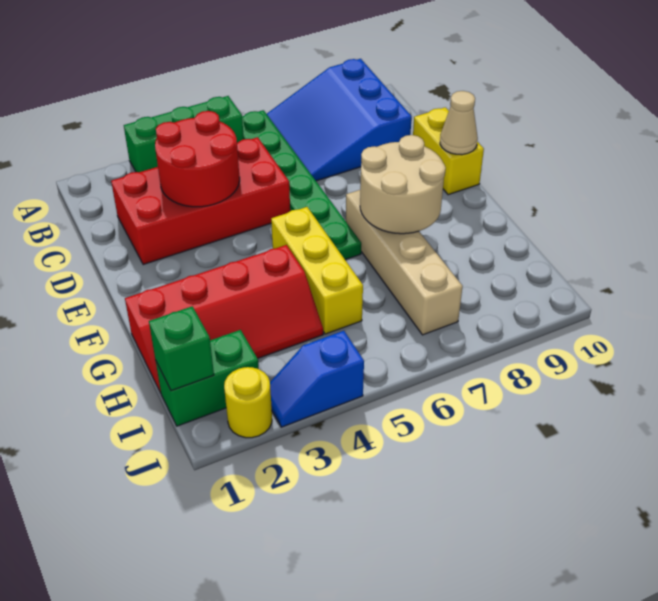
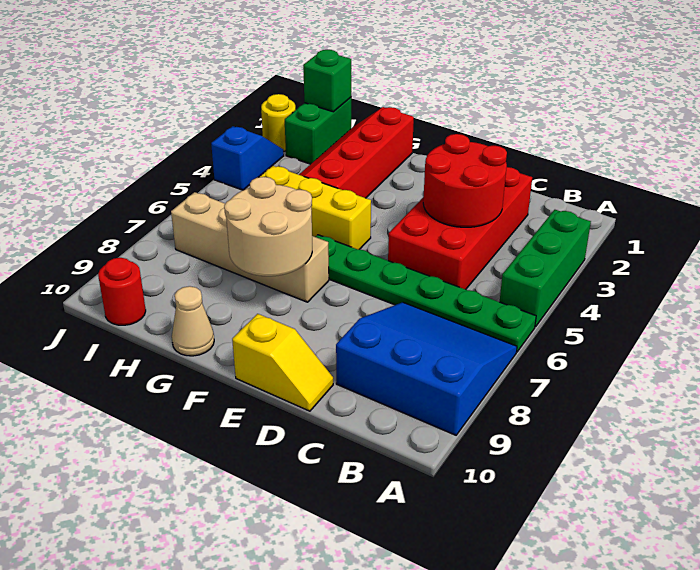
yellow brick D10:E10 level 1 -> yellow slope D10:E10 level 1 top E
tan cone E10 level 2 -> tan cone G10 level 1
none -> red round brick I10 level 1

